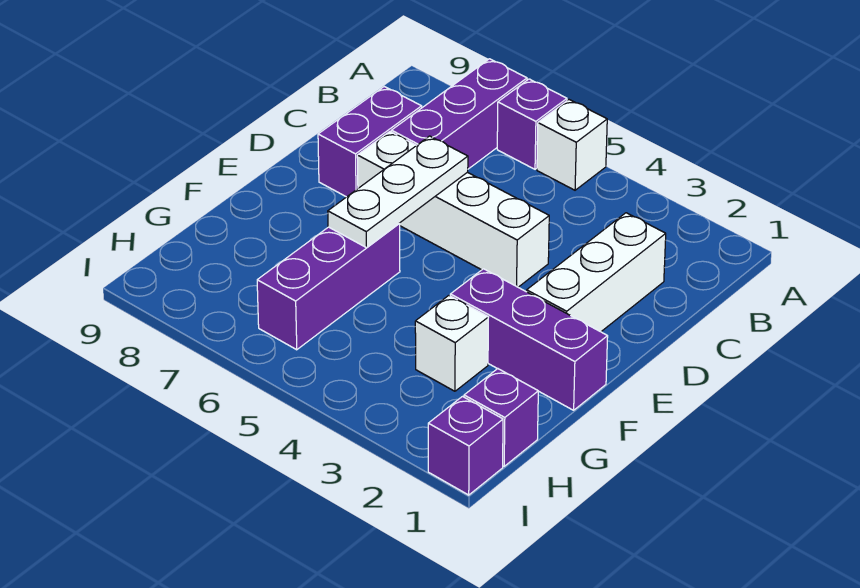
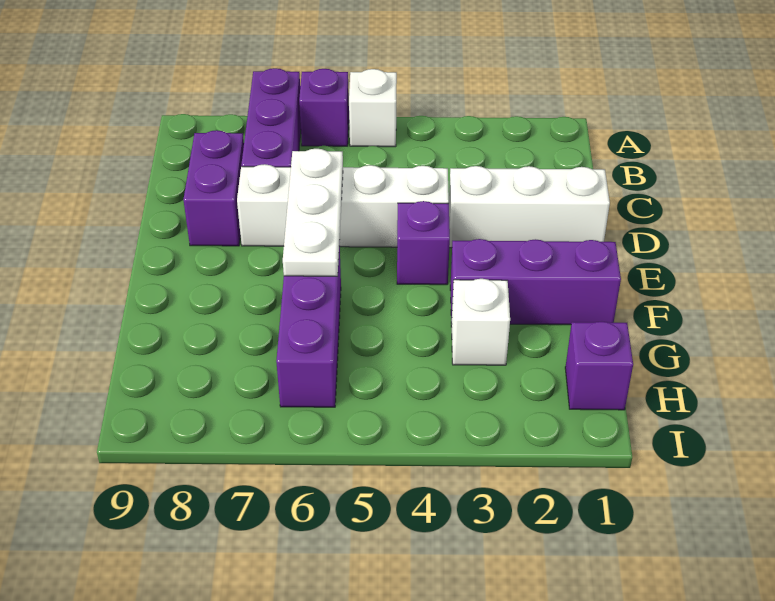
white brick C2:E2 level 1 -> white brick D1:D3 level 1
purple brick I1 level 1 -> purple brick E4 level 1

